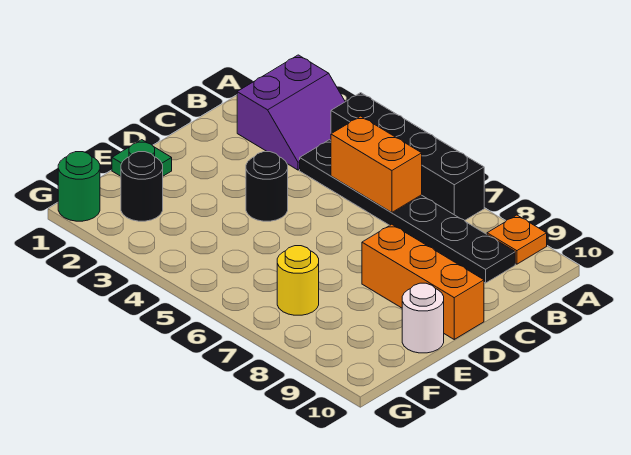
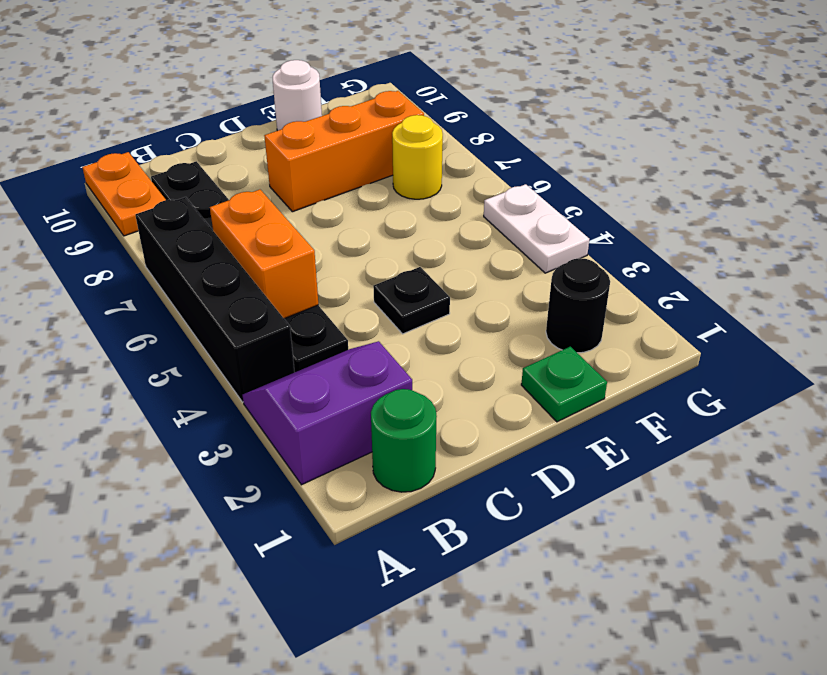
orange plate A9 level 1 -> orange plate A9:A10 level 1
black round brick D4 level 1 -> black plate D4 level 1
orange brick D8:D10 level 1 -> orange brick D8:F8 level 1
green round brick G1 level 1 -> green round brick B1 level 1
none -> white plate G4:G5 level 1

